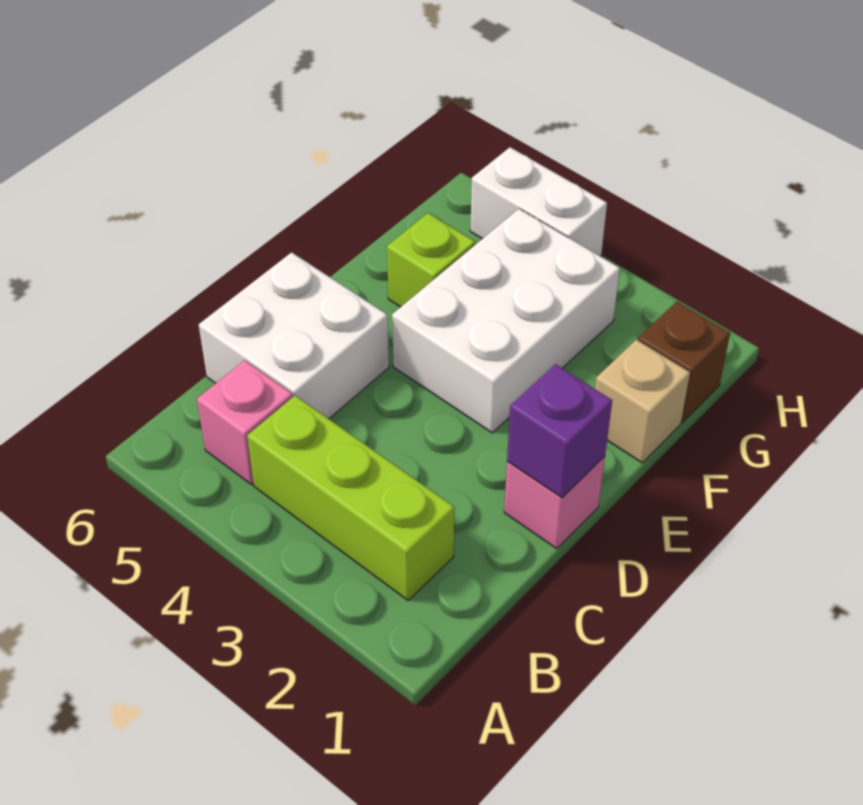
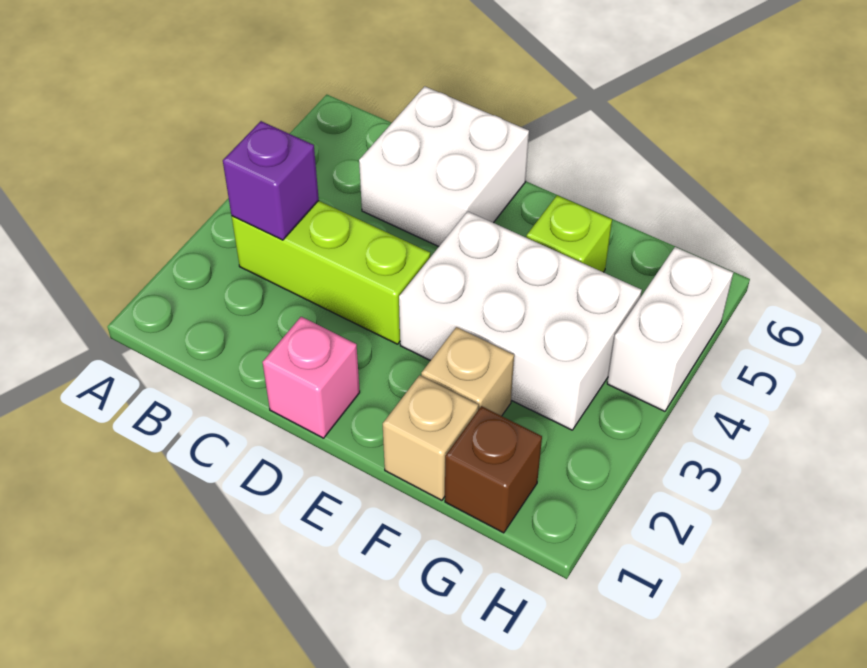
lime brick B2:B4 level 1 -> lime brick B3:D3 level 1
pink brick B5 level 1 -> none
purple brick D1 level 2 -> purple brick B3 level 2
none -> tan brick F2 level 1

